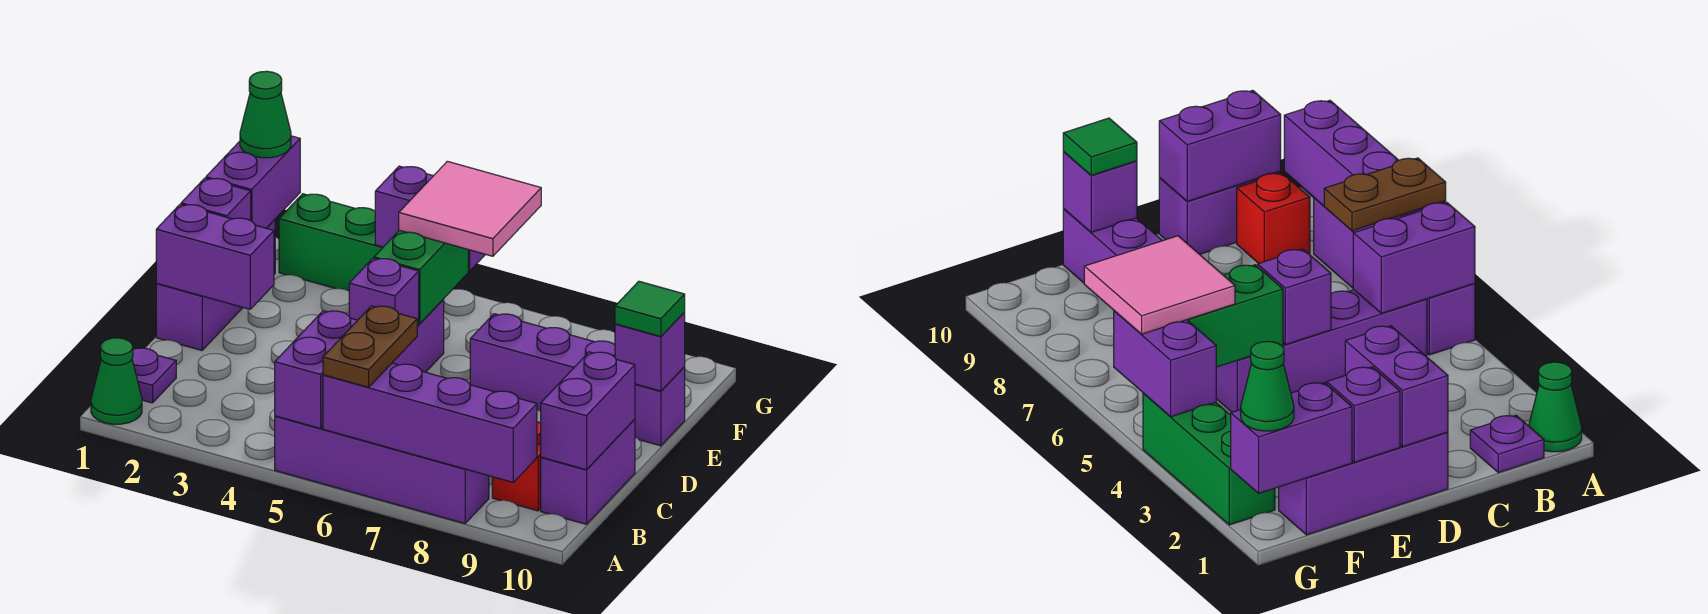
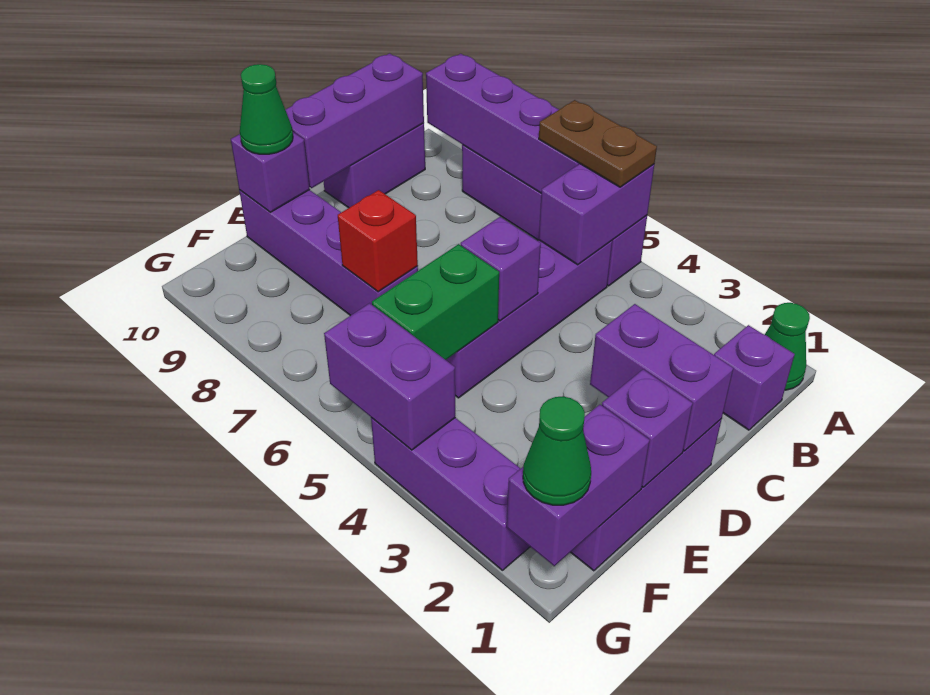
brown plate A6:B6 level 3 -> brown plate A5:A6 level 3
purple plate B1 level 1 -> purple brick B1 level 1
red brick B9 level 1 -> red brick E7 level 2
purple brick B10:C10 level 2 -> purple brick B10:D10 level 2
green tile E10 level 3 -> green cone E10 level 3
pink tile F5:G6 level 3 -> none
green brick G2:G4 level 1 -> purple brick G2:G4 level 1

